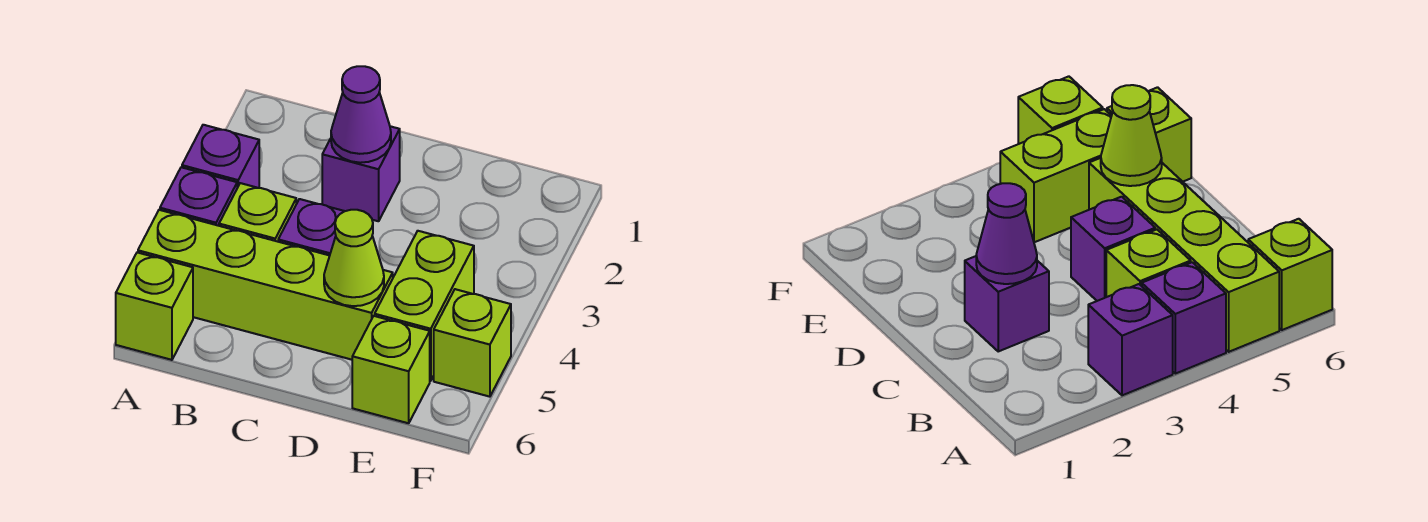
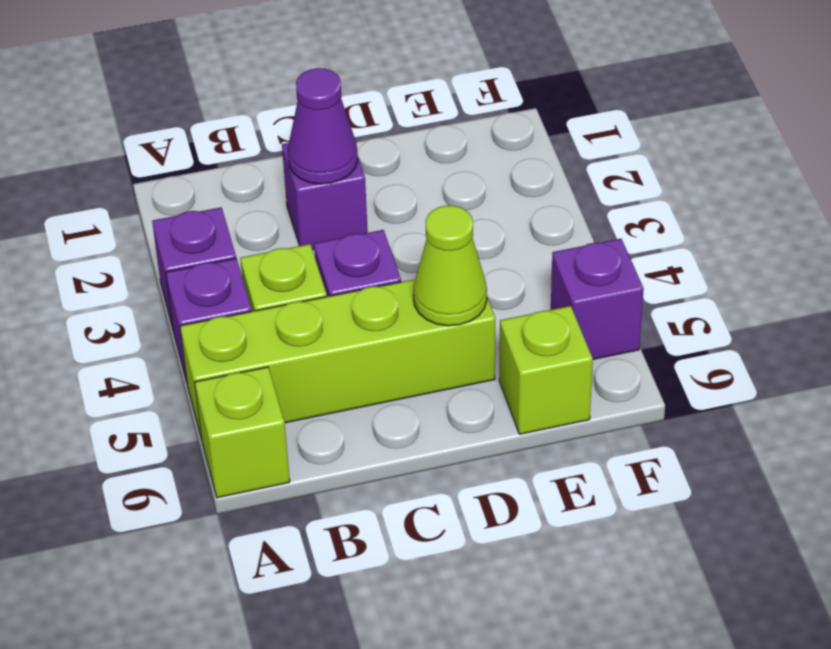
lime brick E4:E5 level 1 -> none
lime brick F5 level 1 -> purple brick F5 level 1

